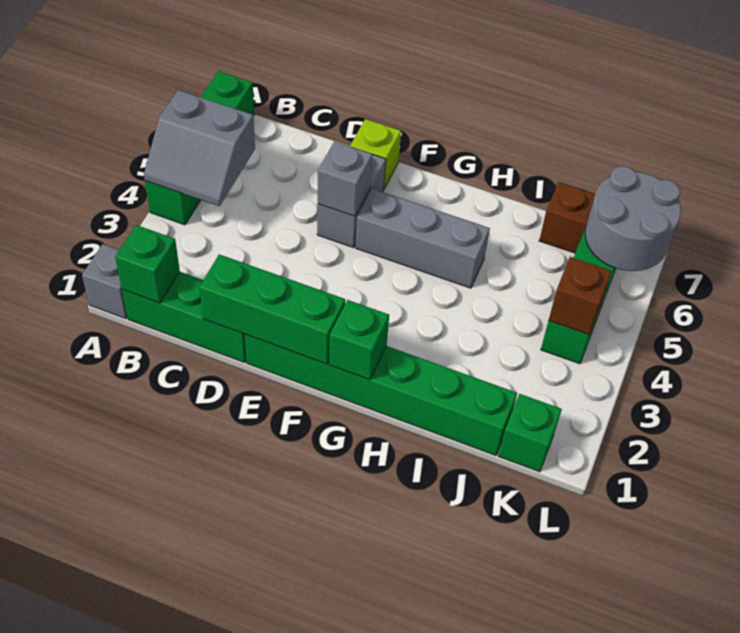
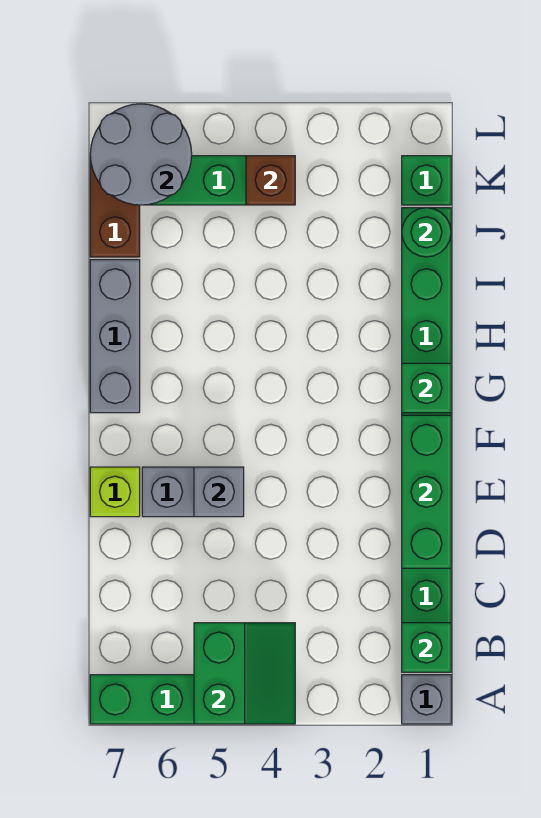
grey slope A4:B5 level 2 top 5 -> green slope A4:B5 level 2 top 5
grey brick F5:H5 level 1 -> grey brick G7:I7 level 1
none -> green round brick J1 level 2

